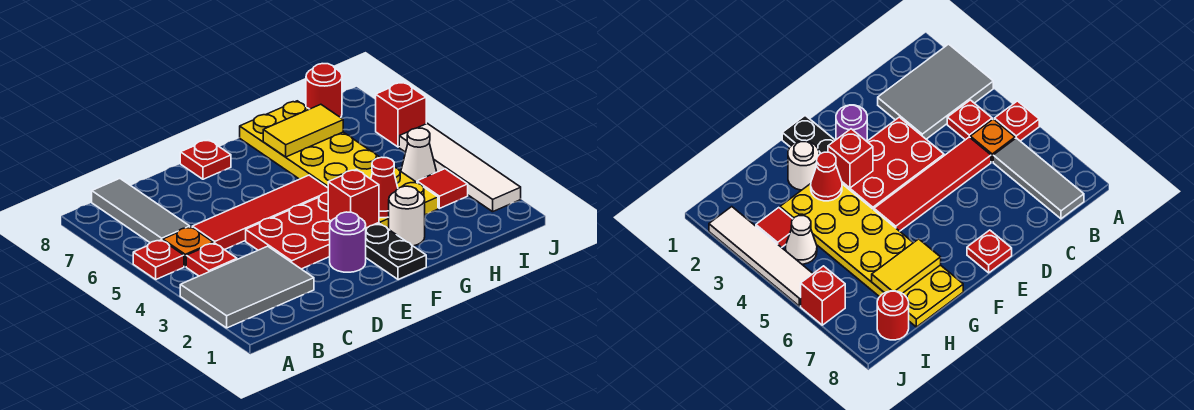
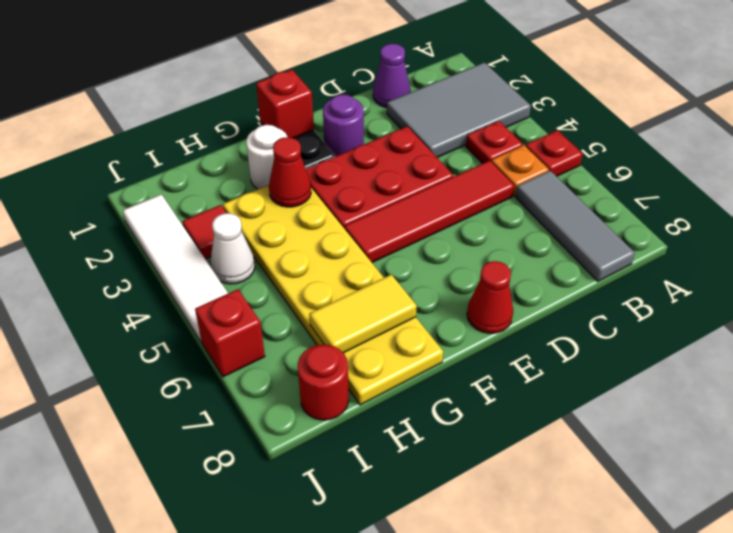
none -> purple cone C1 level 1
red plate E8 level 1 -> red cone E8 level 1
red brick F3 level 2 -> red brick F1 level 2

